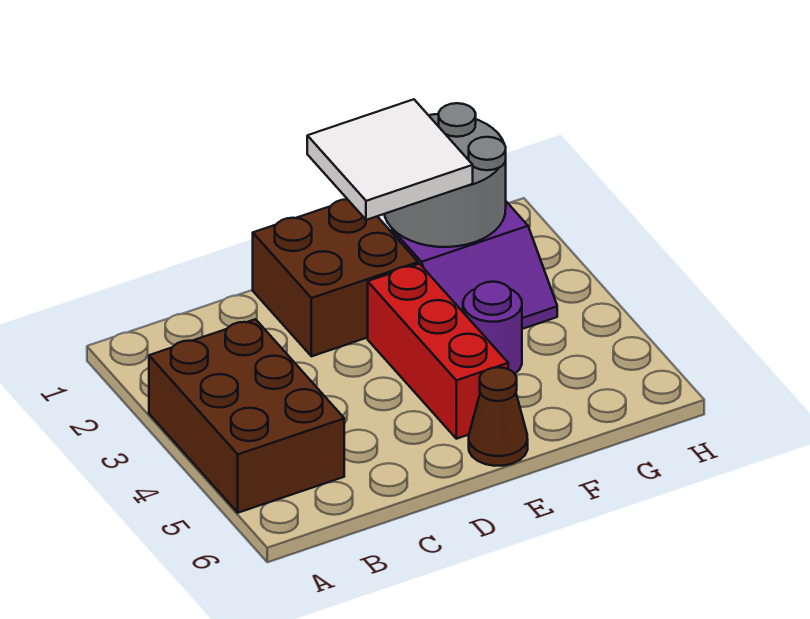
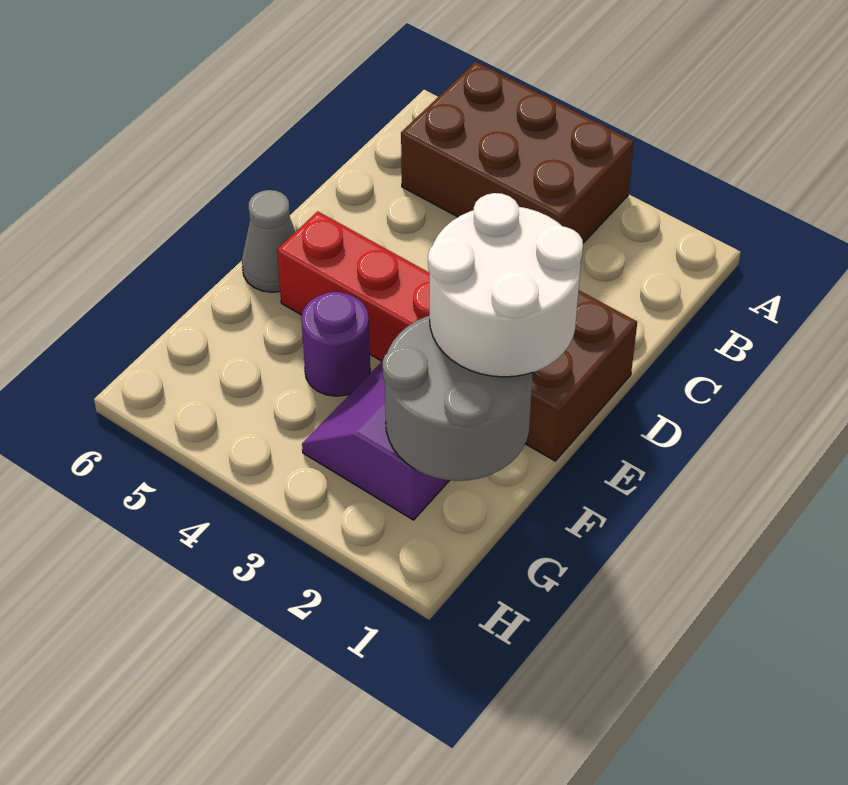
white tile E1:F2 level 3 -> white round brick E1:F2 level 3
brown cone E6 level 1 -> grey cone E6 level 1

